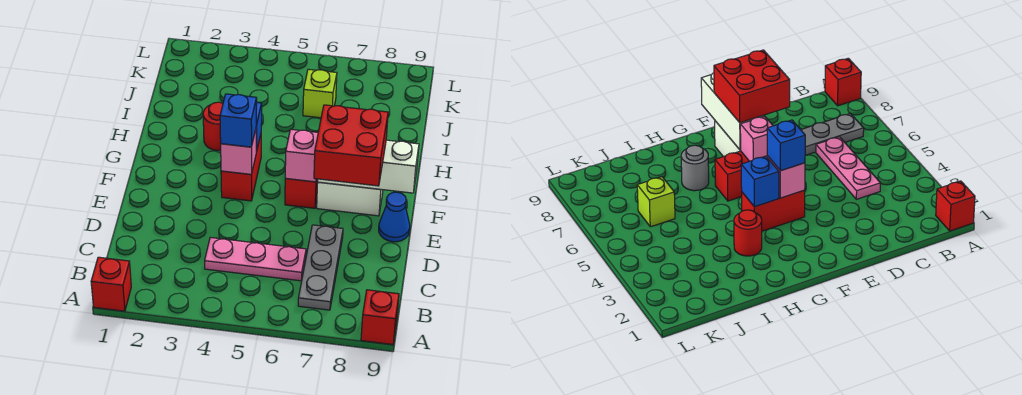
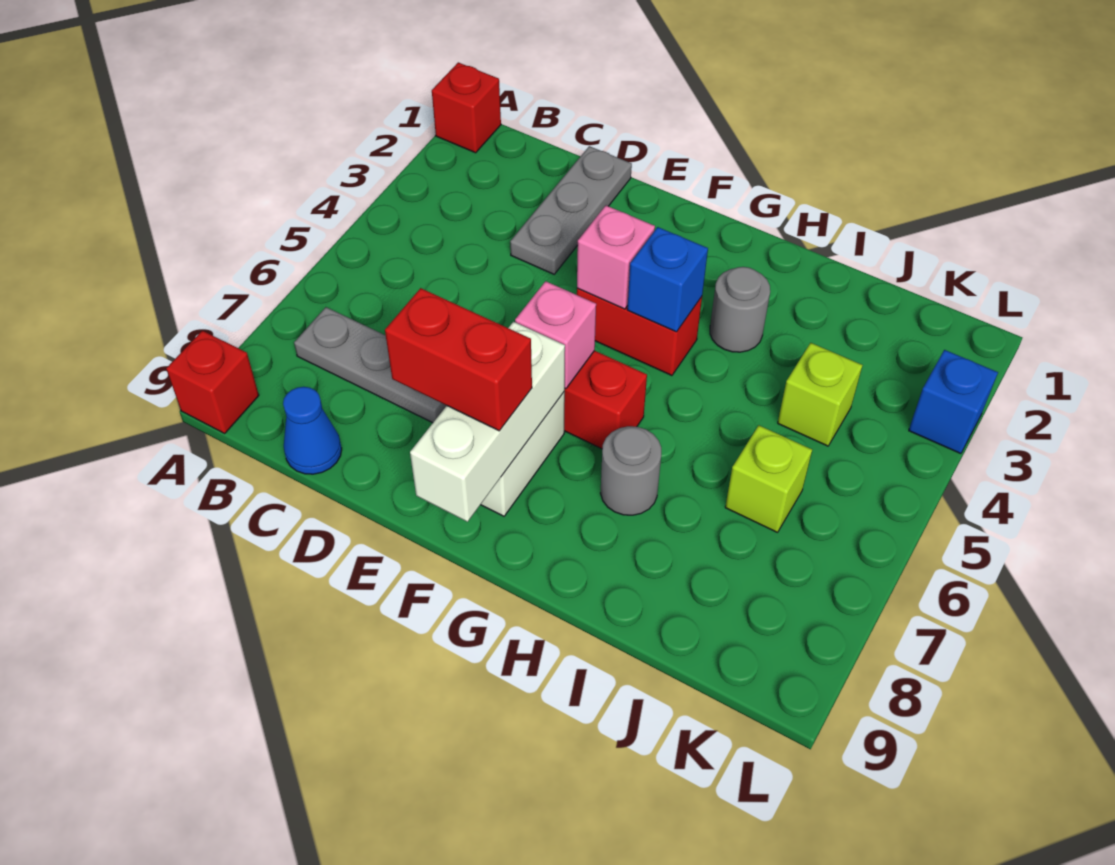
pink plate C4:C6 level 1 -> none
none -> grey plate D1:D3 level 1
red brick E7:F8 level 3 -> red brick E8:F8 level 3
blue cone E9 level 1 -> blue cone C9 level 1
blue brick F4 level 3 -> blue brick L3 level 1
red round brick H3 level 1 -> grey round brick H3 level 1
none -> lime brick J4 level 1

